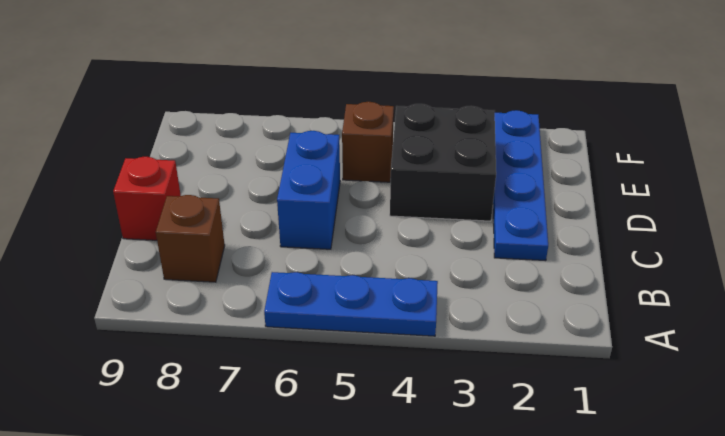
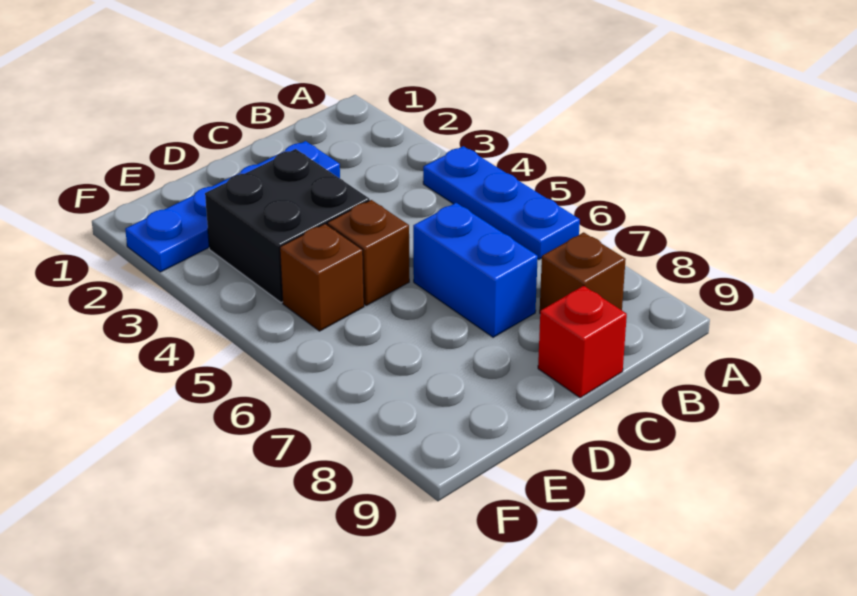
blue brick C6:D6 level 1 -> blue brick C6:C7 level 1
none -> brown brick D5 level 1

